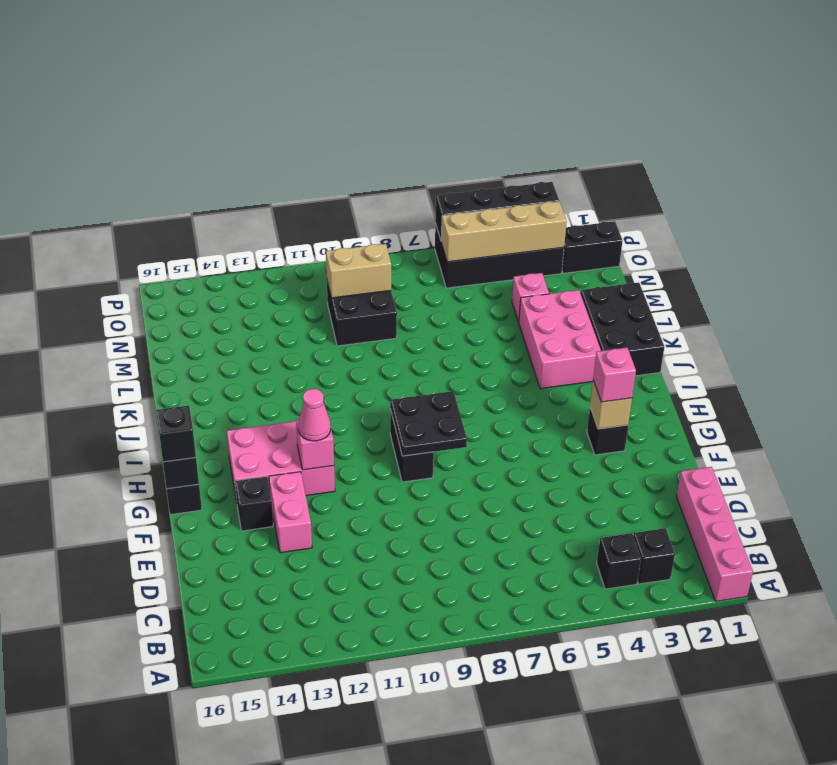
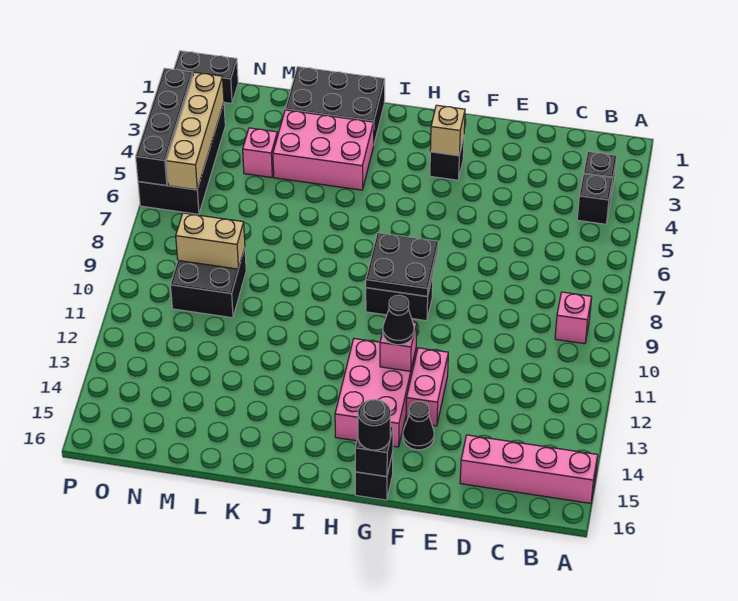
pink brick A1:D1 level 1 -> pink brick A15:D15 level 1
pink brick E13:F13 level 1 -> pink brick F12:F13 level 1
black brick F14 level 1 -> black cone F14 level 1
pink brick G3 level 3 -> pink brick B9 level 1
pink cone G12 level 3 -> black cone G12 level 3
black brick G16 level 3 -> black round brick G16 level 3
tan brick N9:N10 level 2 -> tan brick M9:N9 level 2
black brick O1:O2 level 1 -> black brick O1:P1 level 1

